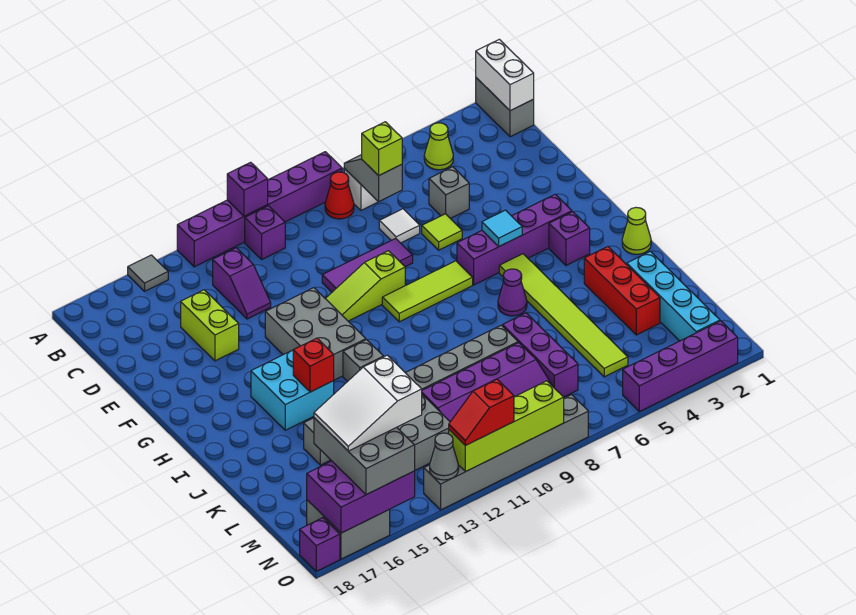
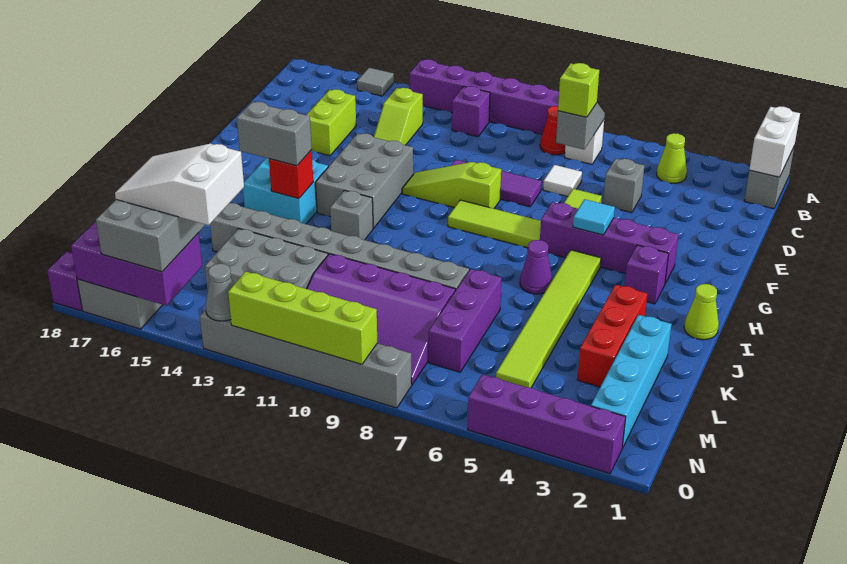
purple brick A11 level 2 -> none
purple slope C13:D13 level 1 top C -> lime slope C13:D13 level 1 top C
none -> grey brick I14:I15 level 3
red slope O11:O12 level 3 top 11 -> none

